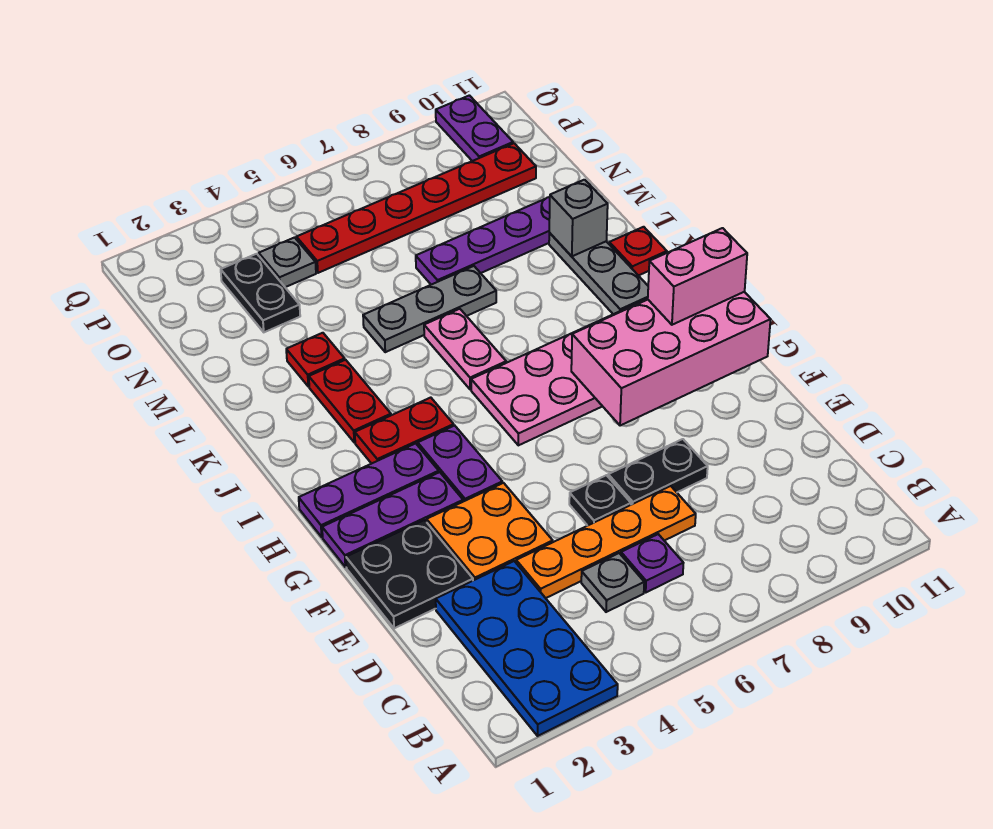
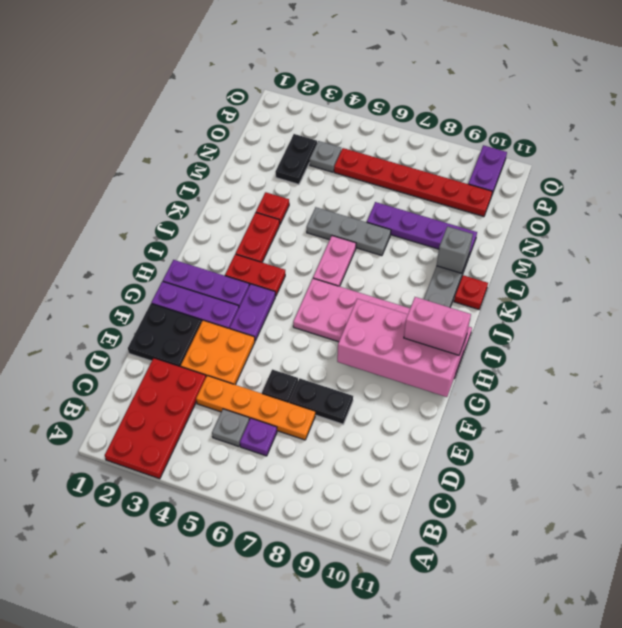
blue plate A2:D3 level 1 -> red plate A2:D3 level 1

